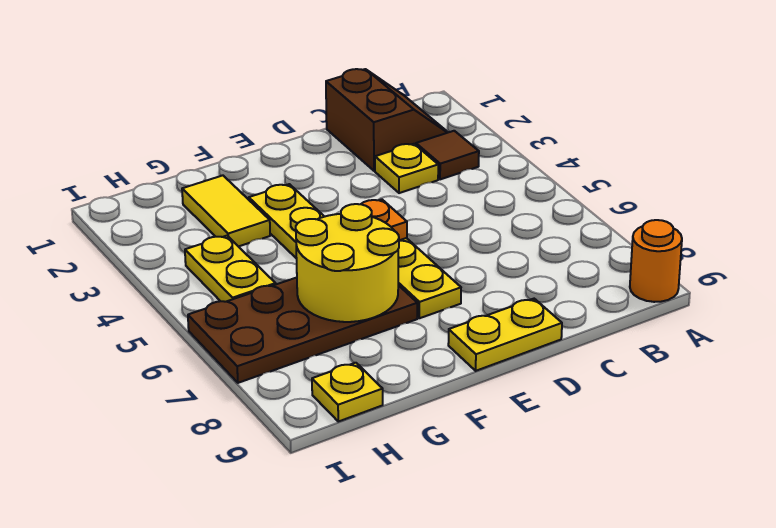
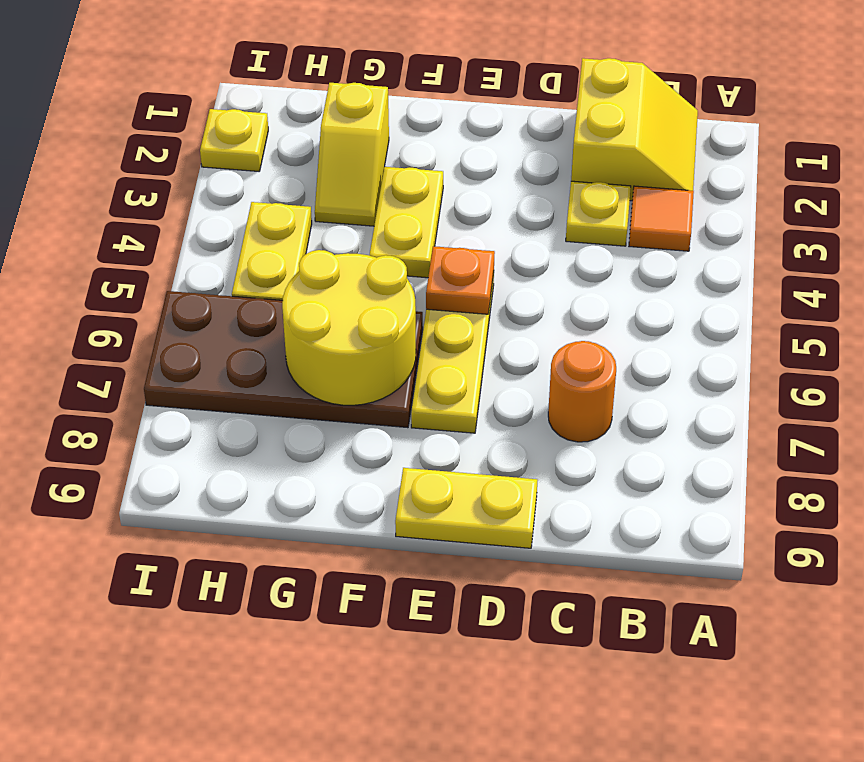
orange round brick A9 level 1 -> orange round brick C7 level 1
brown slope B1:C2 level 1 top C -> yellow slope B1:C2 level 1 top C
brown tile B3 level 1 -> orange tile B3 level 1
yellow tile G2:G3 level 1 -> yellow slope G2:G3 level 1 top 2
yellow plate H9 level 1 -> yellow plate I2 level 1

